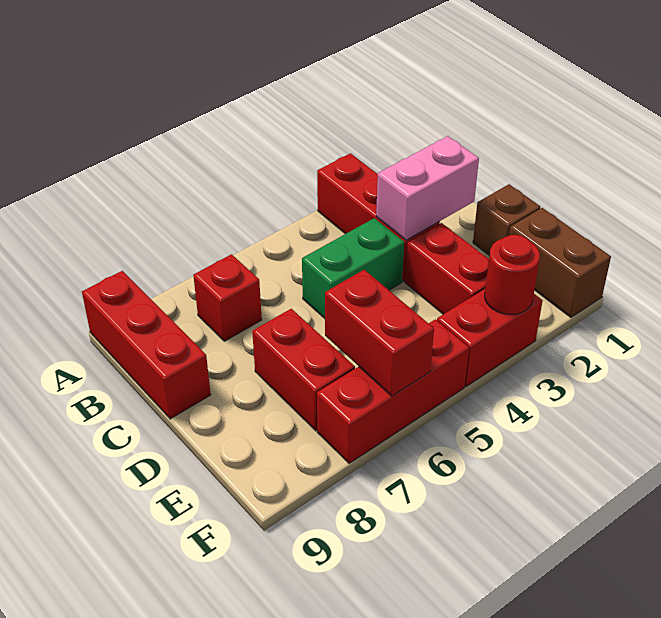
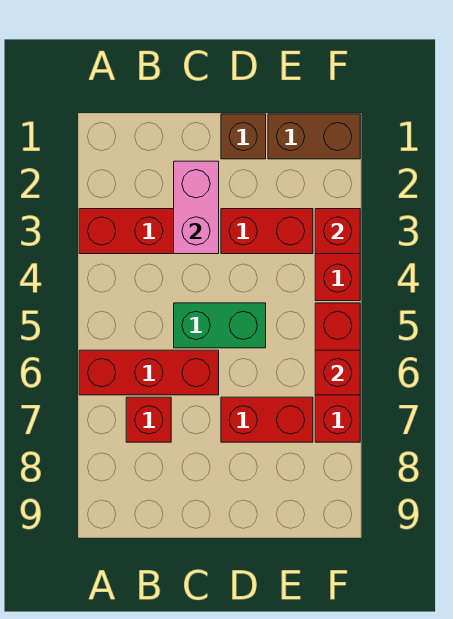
red brick A9:C9 level 1 -> red brick A6:C6 level 1
green brick C4:C5 level 1 -> green brick C5:D5 level 1
red brick E6:F6 level 2 -> red brick F6 level 2
red round brick F3 level 2 -> red brick F3 level 2

